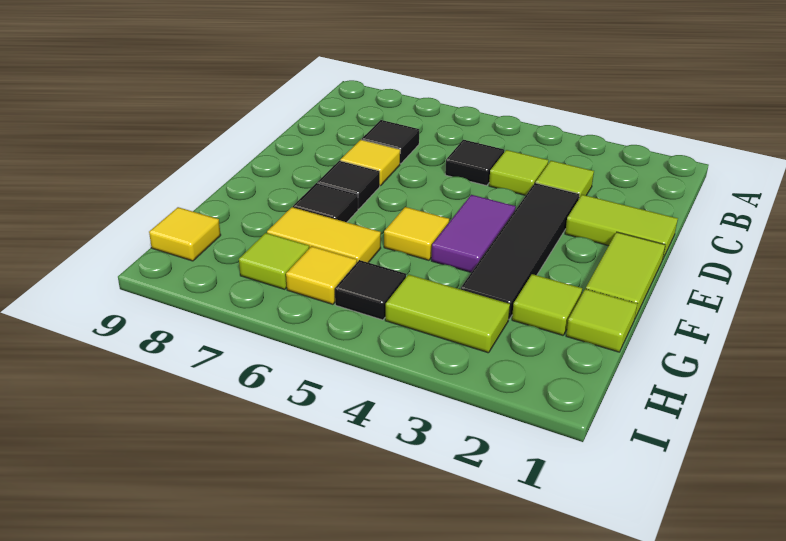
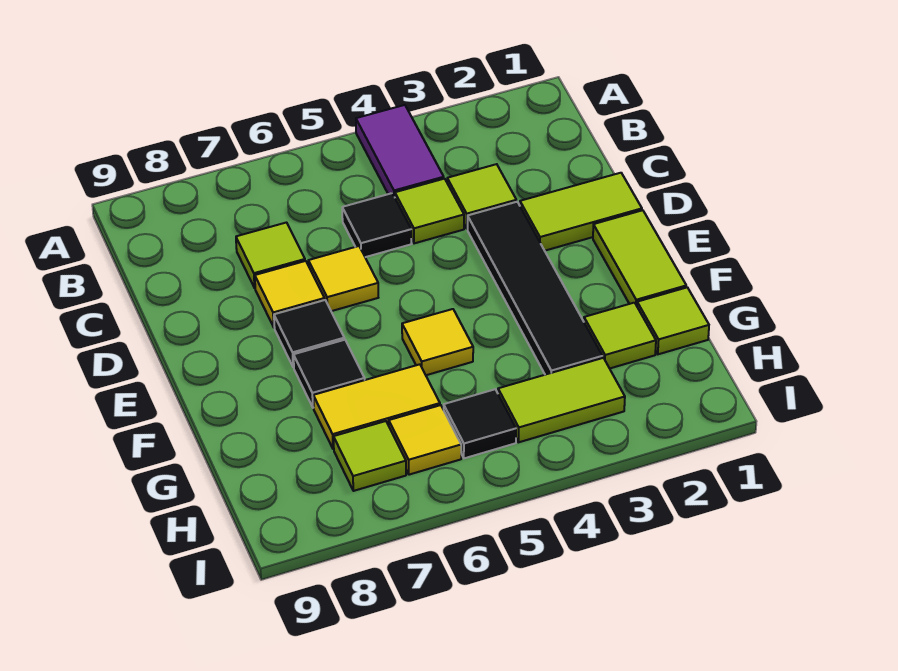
black tile C7 level 1 -> lime tile C7 level 1
purple tile E4:F4 level 1 -> purple tile A4:B4 level 1
yellow tile H9 level 1 -> yellow tile D6 level 1

